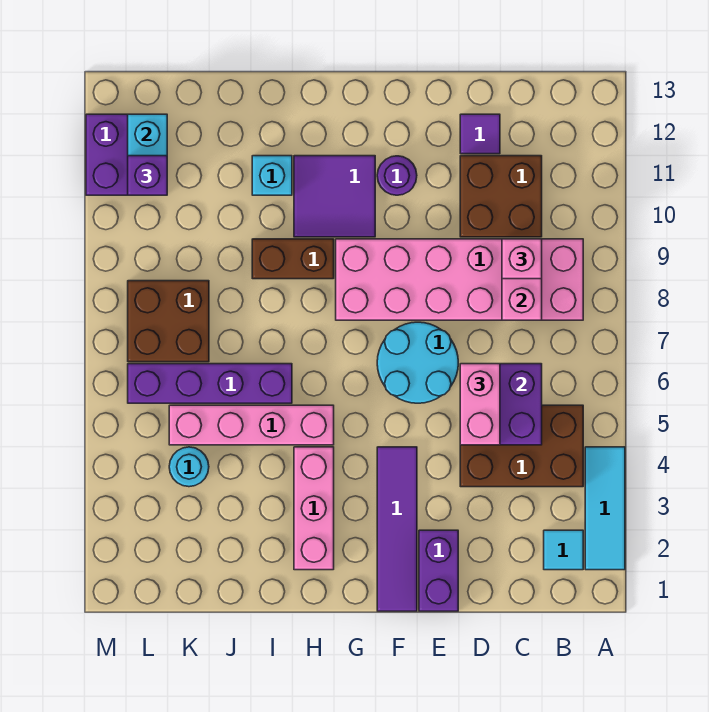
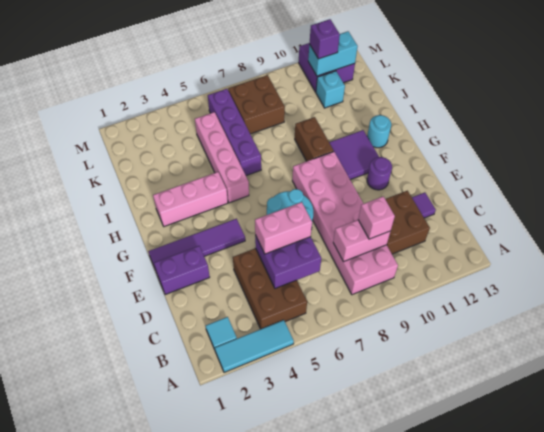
cyan brick I11 level 1 -> cyan brick K11 level 1
cyan round brick K4 level 1 -> cyan round brick H12 level 1

